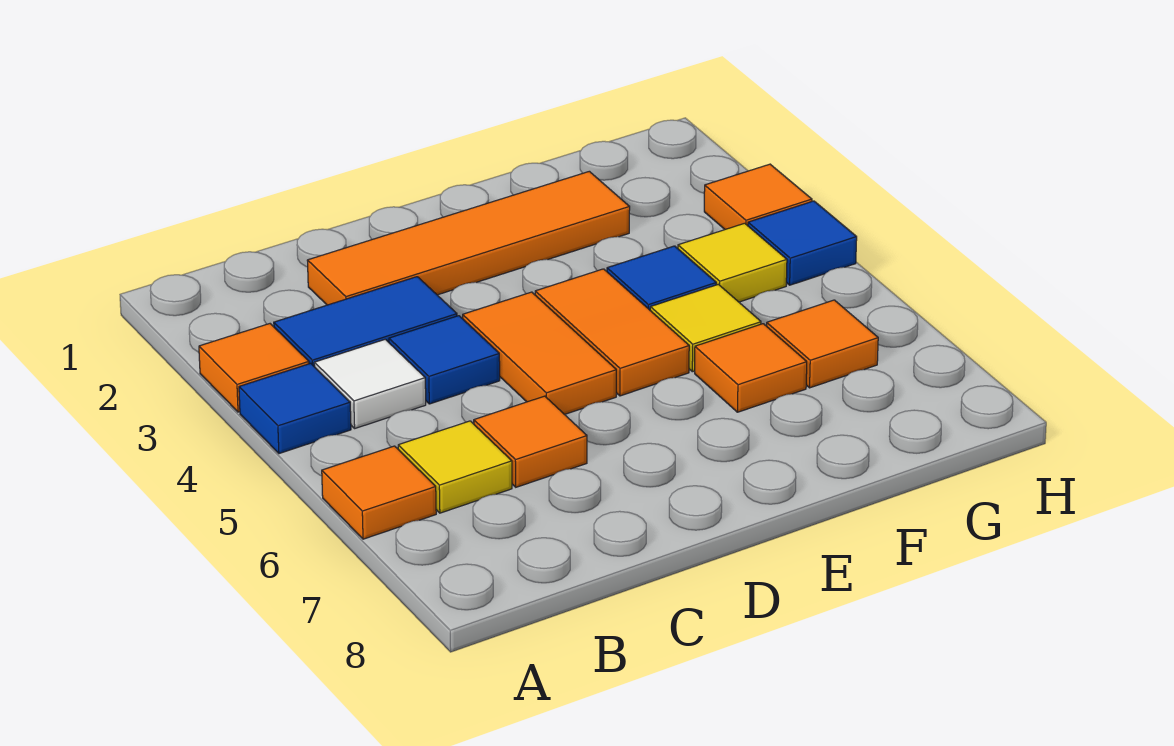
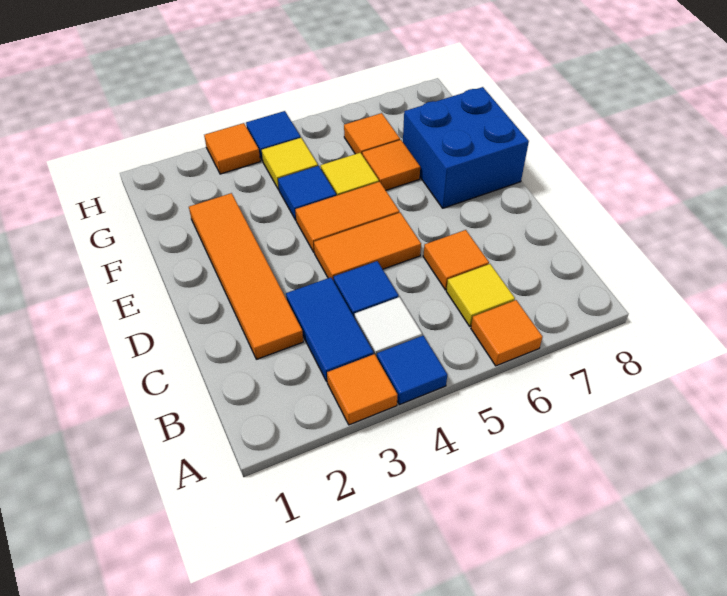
none -> blue brick E7:F8 level 1

